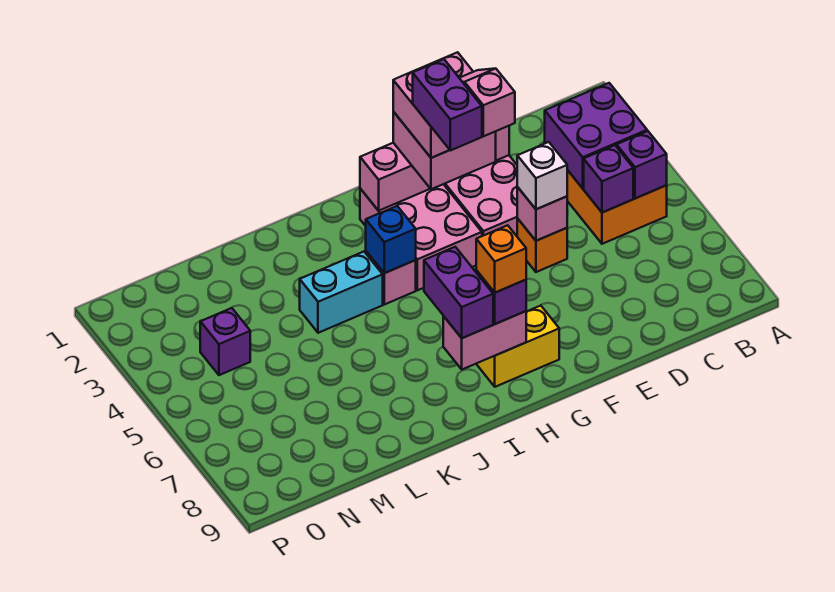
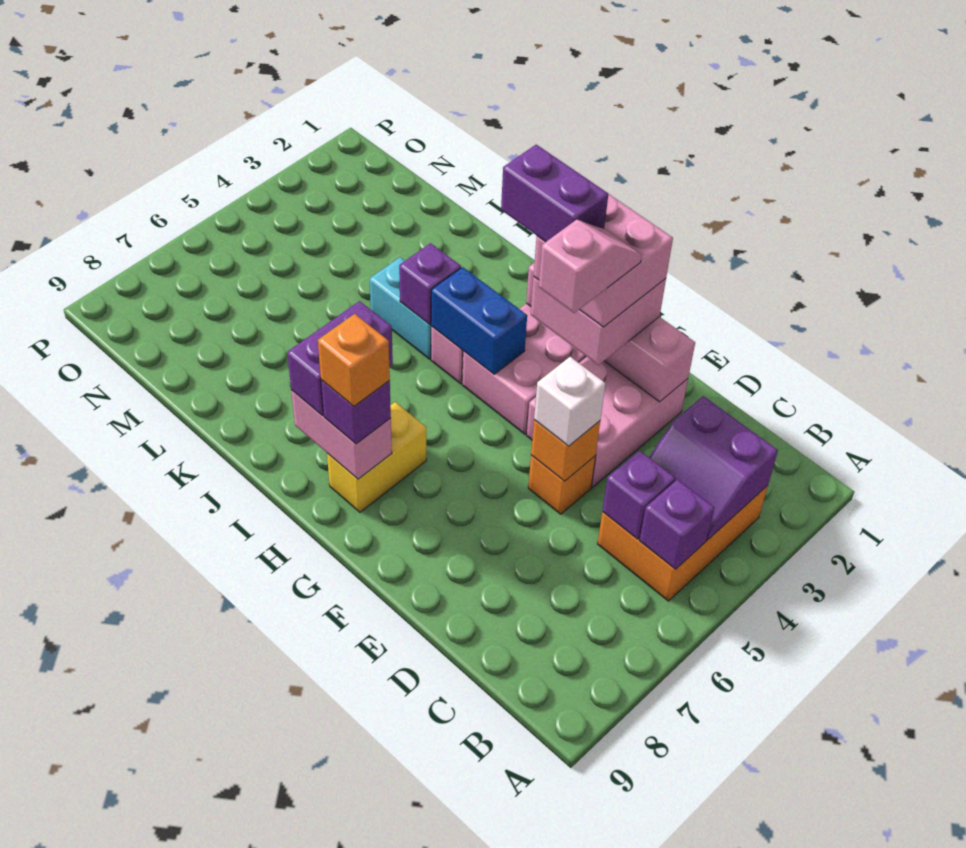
purple brick B3:C4 level 2 -> purple slope B3:C4 level 2 top 3
pink brick E5 level 2 -> orange brick E5 level 2
purple brick G3:G4 level 5 -> purple brick G3:H3 level 5
yellow brick G8:H8 level 1 -> yellow brick H7:H8 level 1
blue brick I4 level 2 -> blue brick H4:I4 level 2
purple brick N4 level 1 -> purple brick J4 level 2

